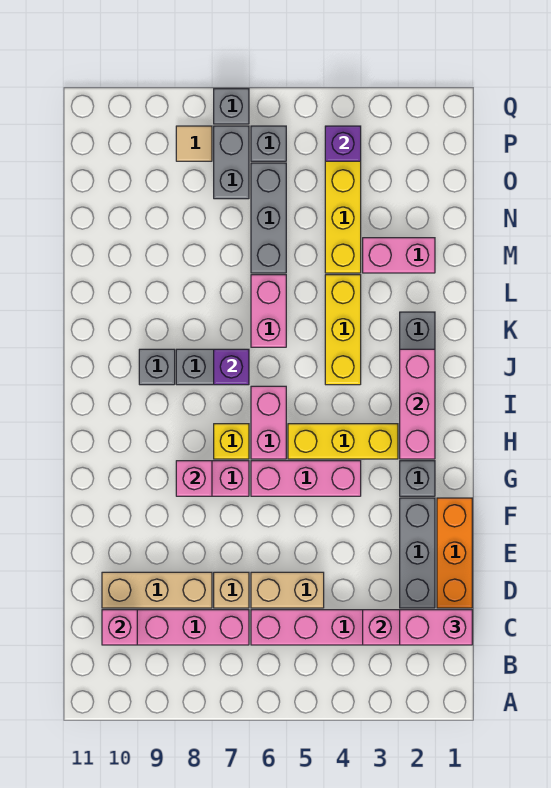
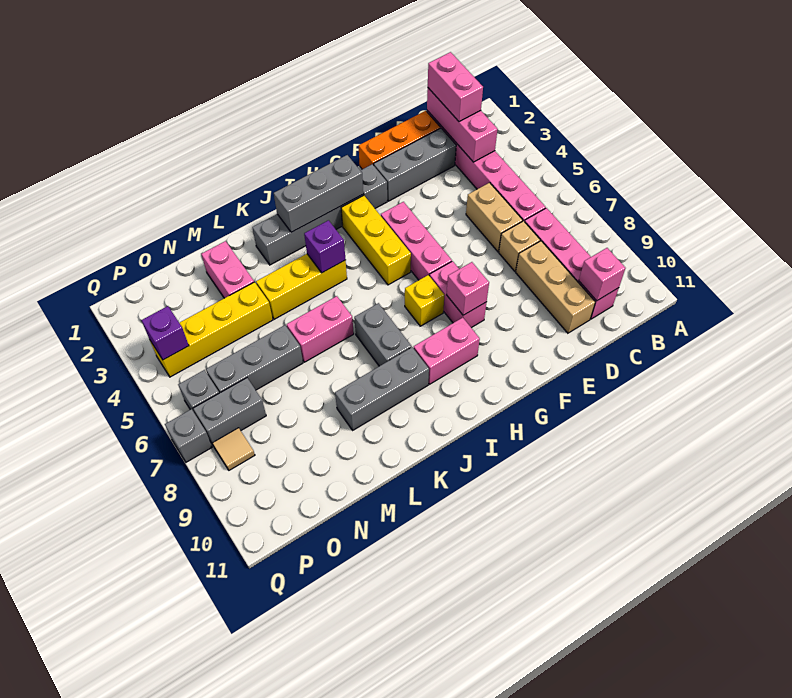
pink brick H2:J2 level 2 -> grey brick H2:J2 level 2
pink brick H6:I6 level 1 -> pink brick H9:I9 level 1
purple brick J7 level 2 -> purple brick J4 level 2
grey brick J9 level 1 -> grey brick J9:L9 level 1

